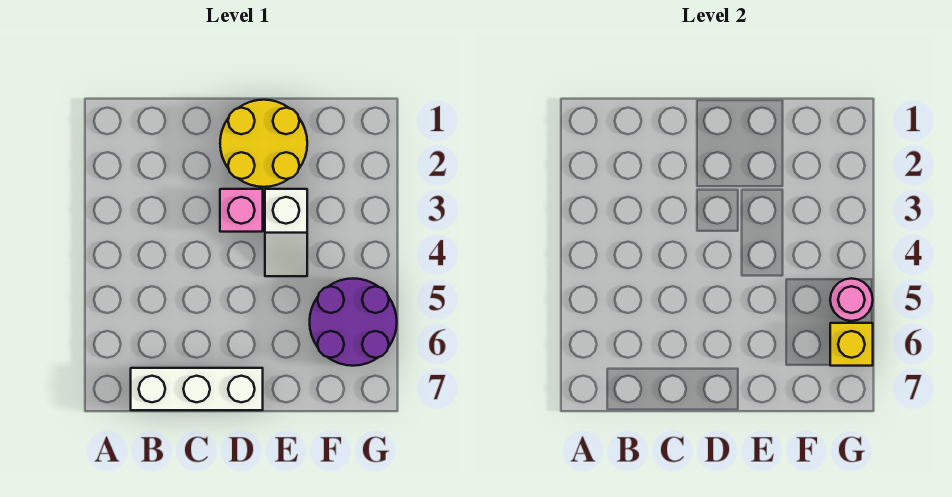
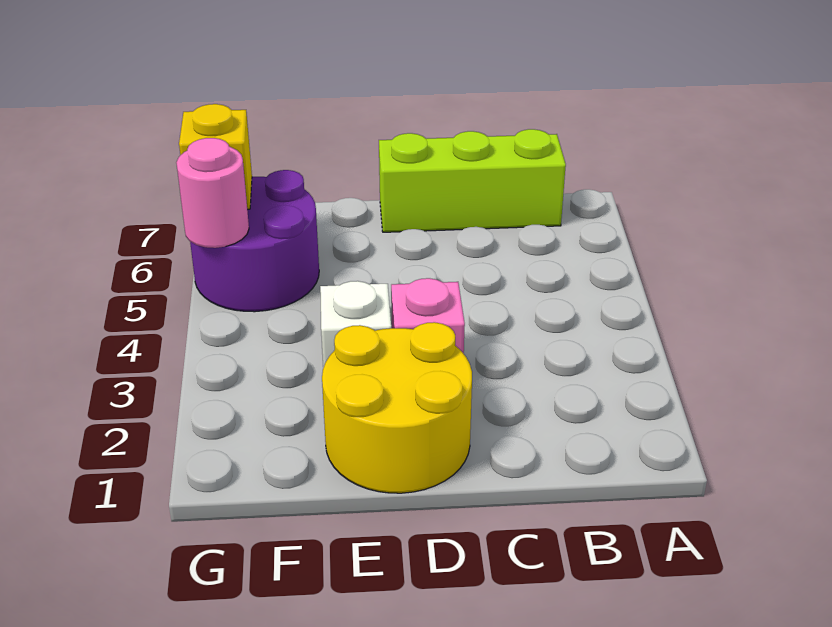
white brick B7:D7 level 1 -> lime brick B7:D7 level 1

